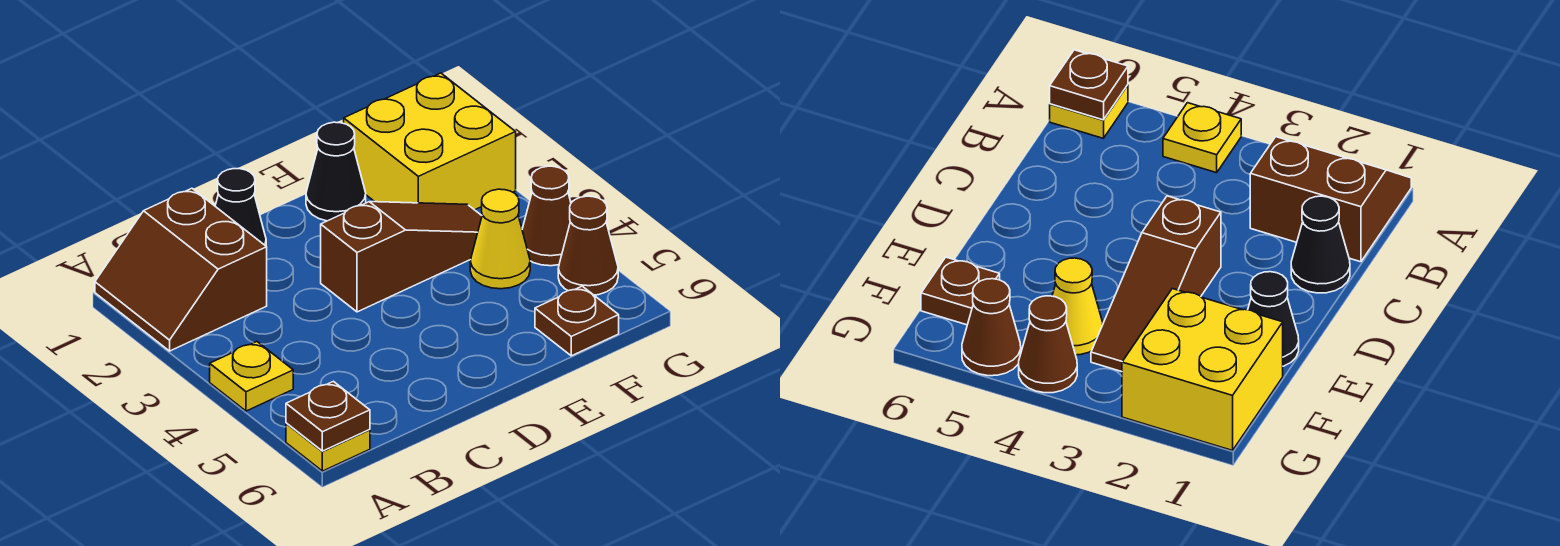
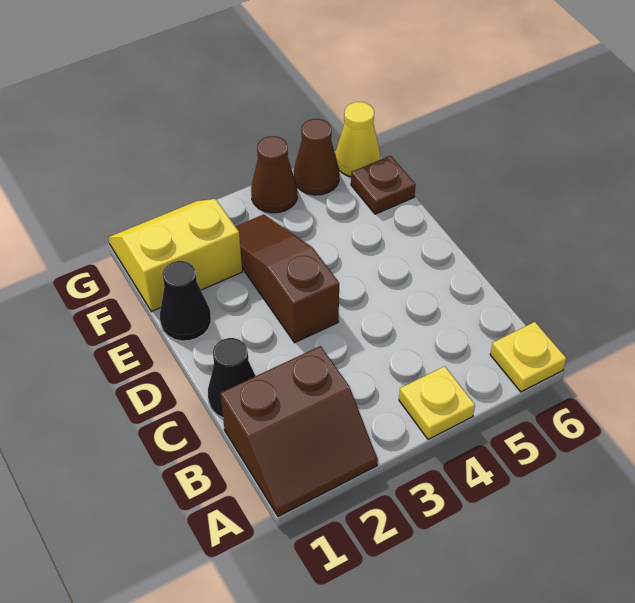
brown plate A6 level 2 -> none
yellow brick F1:G2 level 1 -> yellow slope F1:G2 level 1 top F
yellow cone F4 level 1 -> yellow cone G6 level 1

